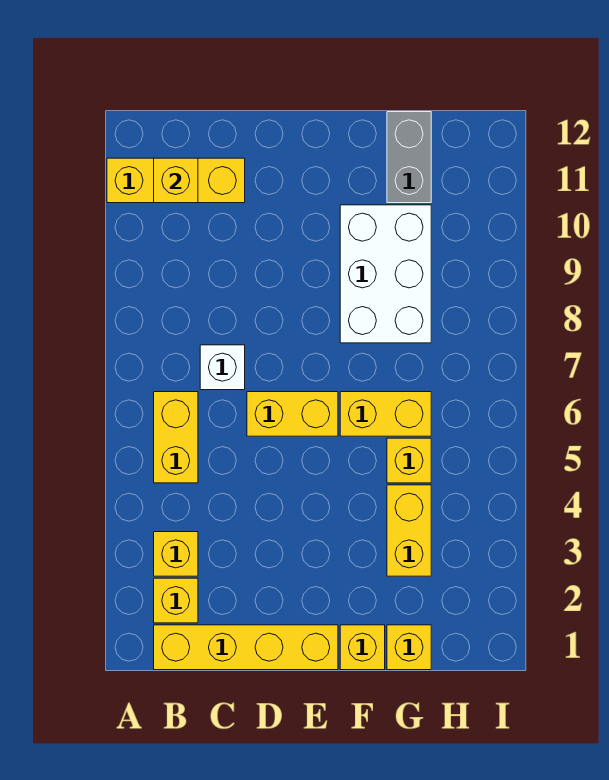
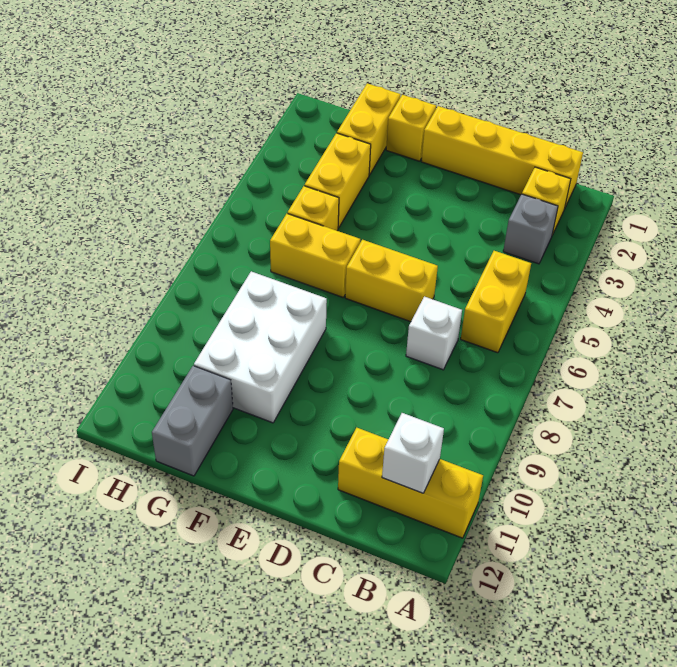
yellow brick B3 level 1 -> grey brick B3 level 1
yellow brick B11 level 2 -> white brick B11 level 2
yellow brick G1 level 1 -> yellow brick G1:G2 level 1

